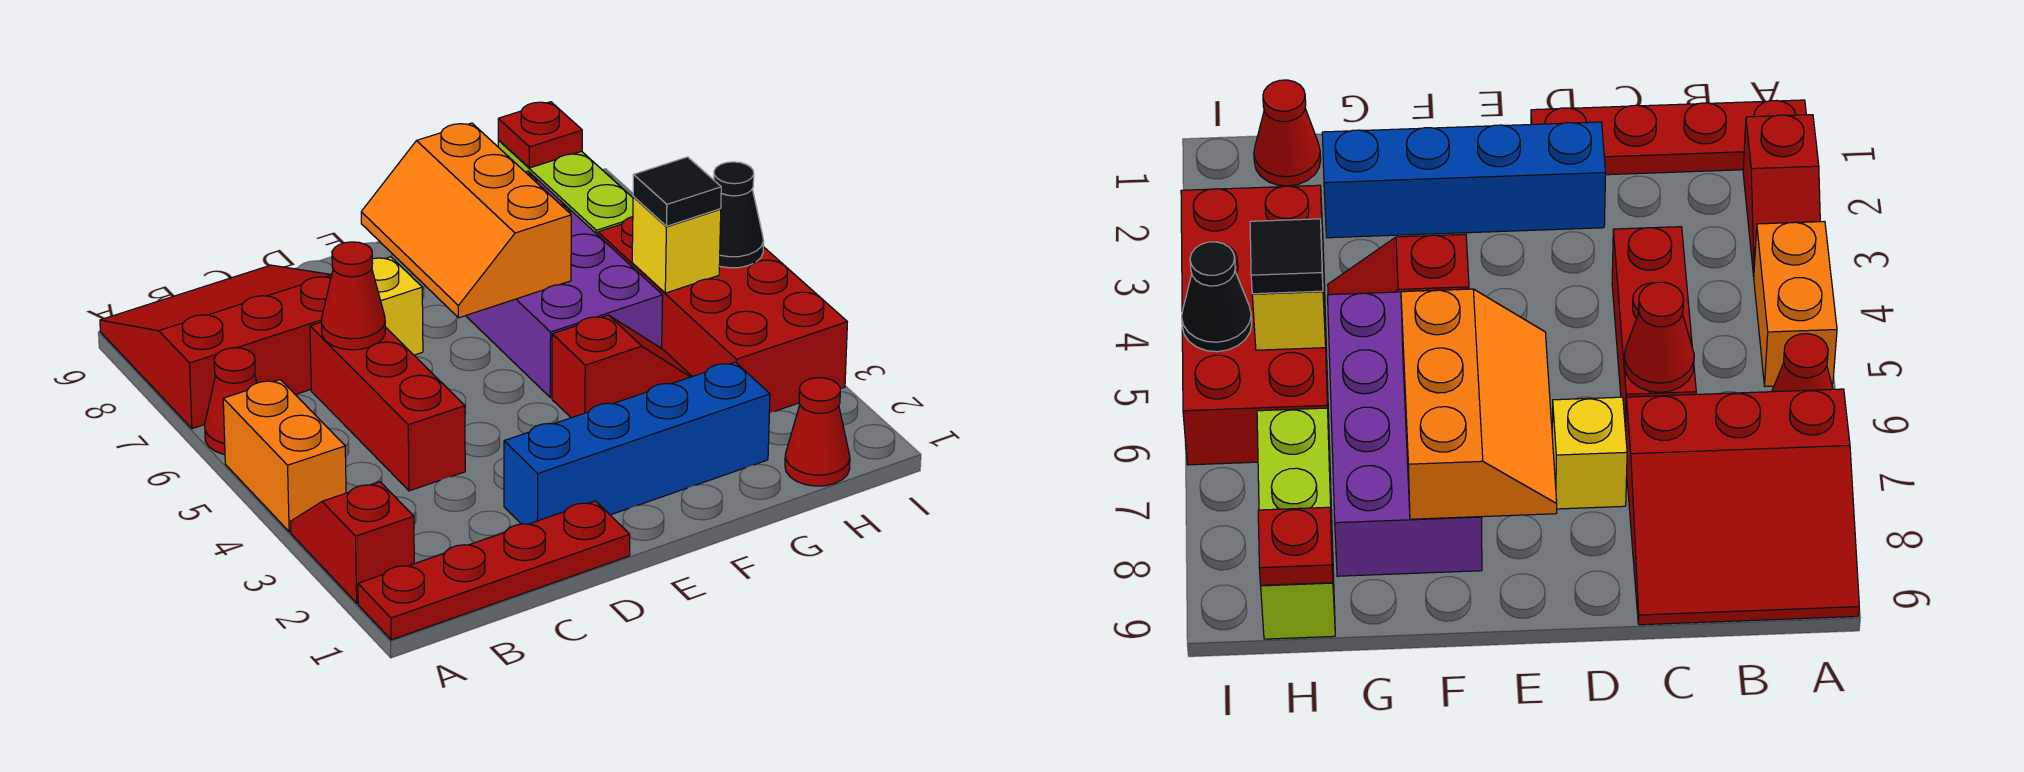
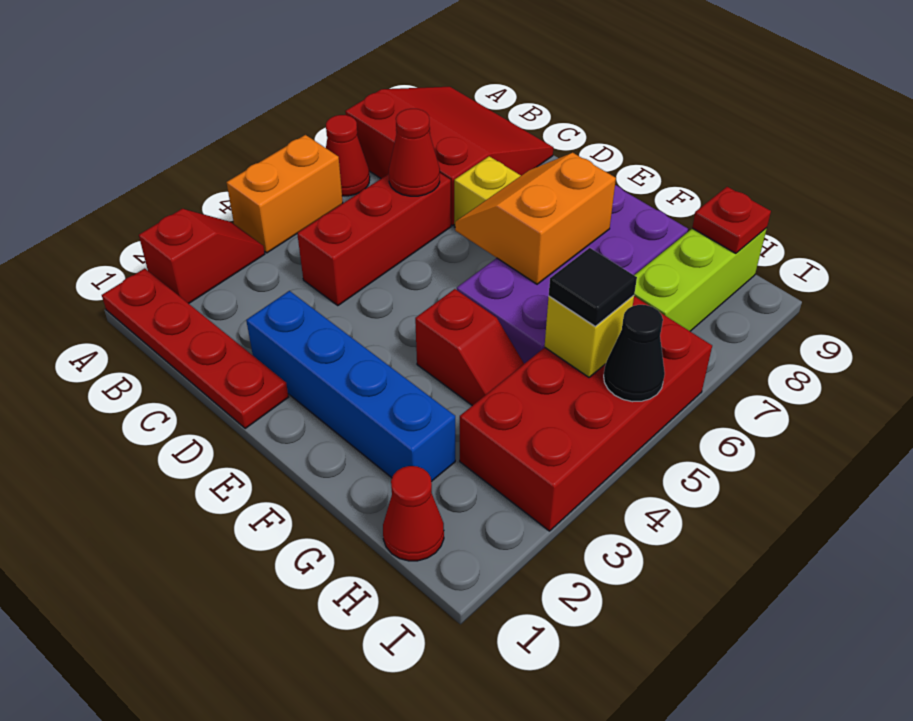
orange slope E6:F8 level 2 top F -> orange slope E6:F7 level 2 top F

